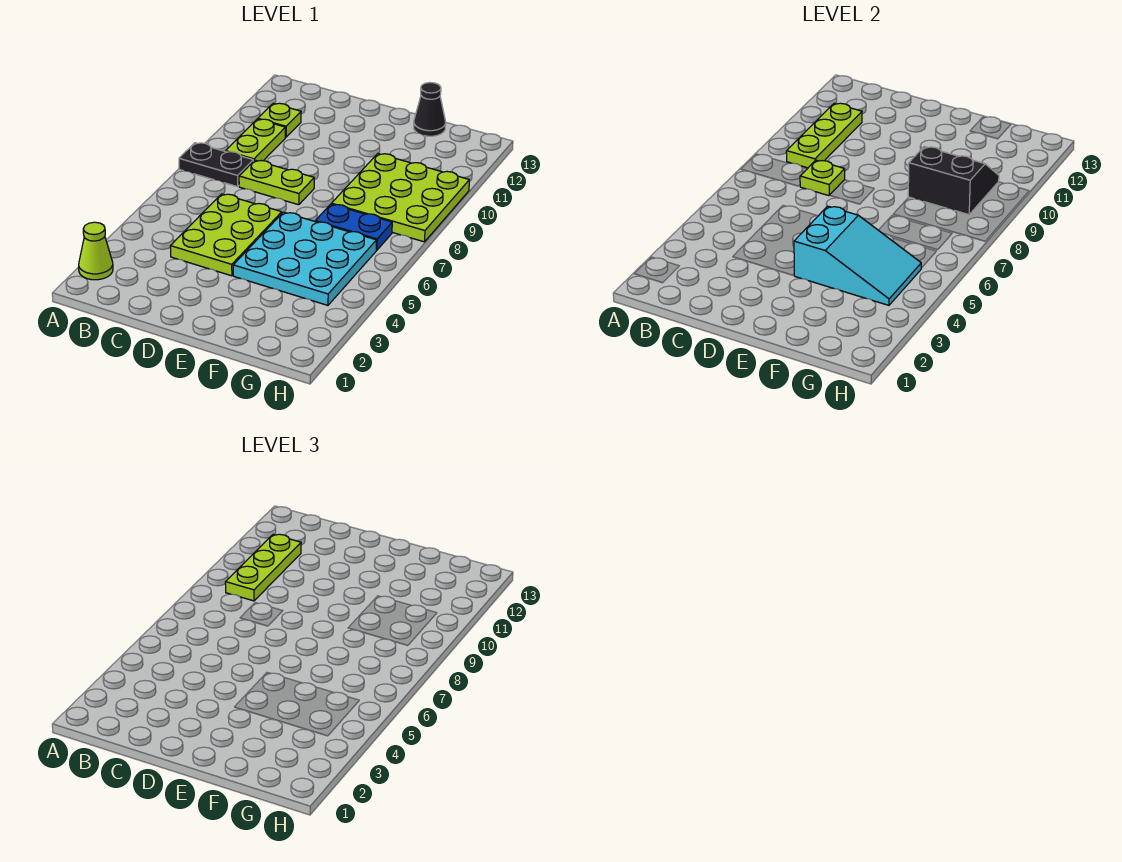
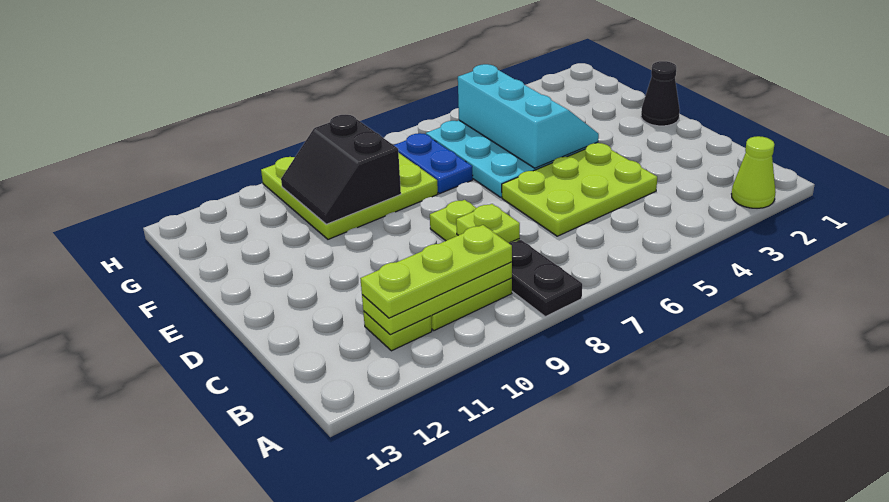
cyan slope E4:G5 level 2 top E -> cyan slope E4:G5 level 2 top 5
black cone F13 level 1 -> black cone E1 level 1

